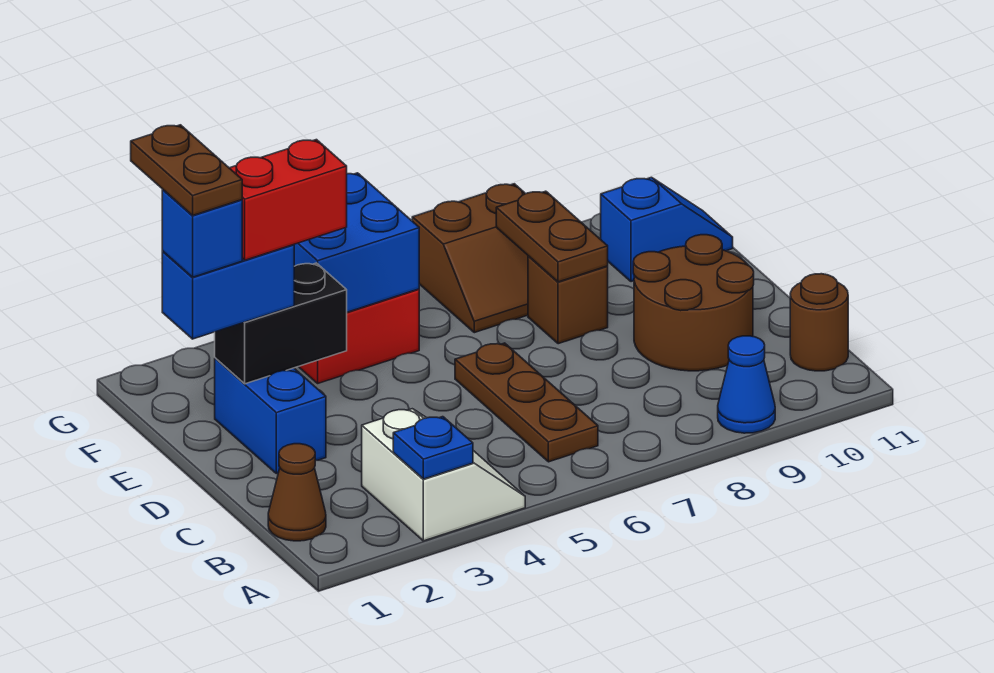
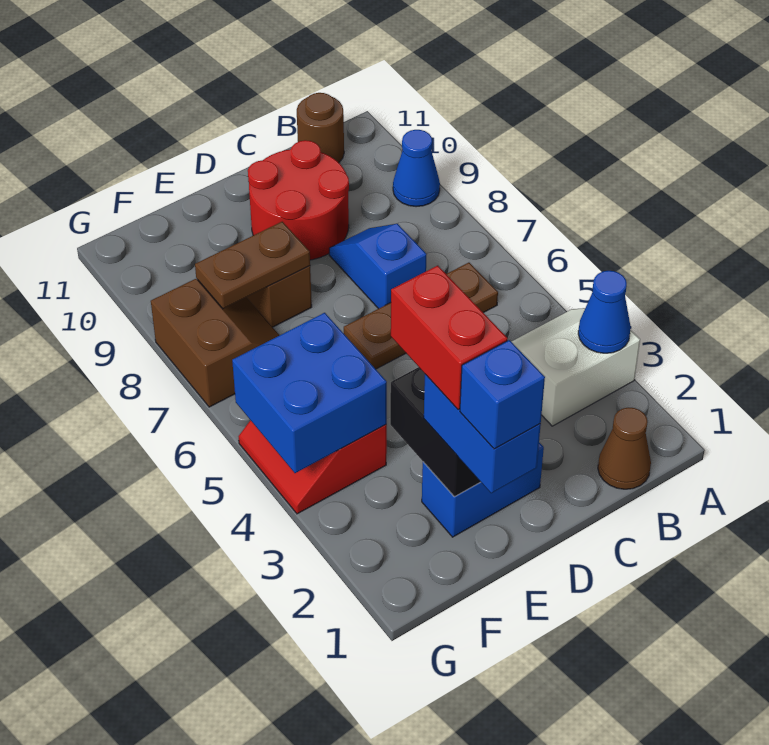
blue plate A3 level 2 -> blue cone A3 level 2
brown round brick C9:D10 level 1 -> red round brick C9:D10 level 1
brown plate E1:F1 level 5 -> none
blue slope F10:F11 level 1 top 10 -> blue slope C7:C8 level 1 top 7

